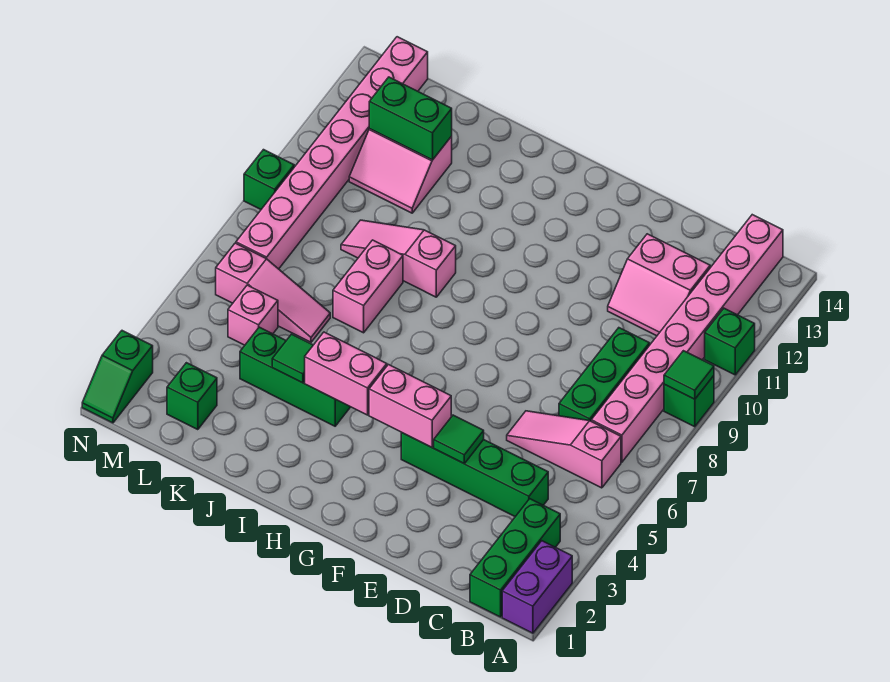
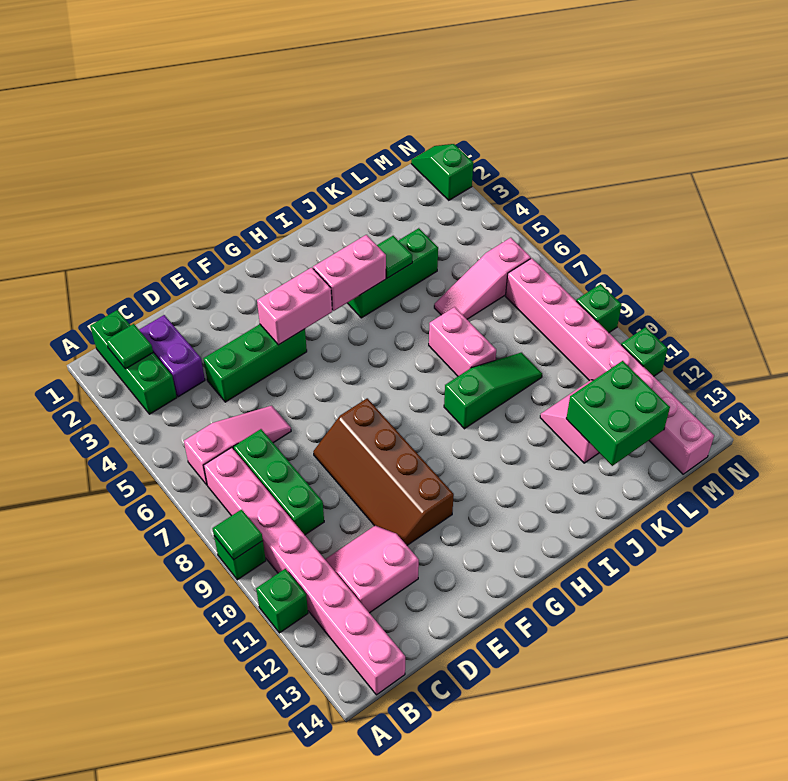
purple brick A1:A2 level 1 -> purple brick C2:C3 level 1
green brick C4:F4 level 1 -> green brick D4:F4 level 1
green tile E4 level 2 -> green tile B2 level 2
none -> brown slope E8:F11 level 1 top F
pink slope I9:K9 level 1 top I -> green slope I9:K9 level 1 top I
green brick K12:L12 level 2 -> green brick K12:L13 level 2
green brick L2 level 1 -> green brick N11 level 1
pink brick L5 level 1 -> none

